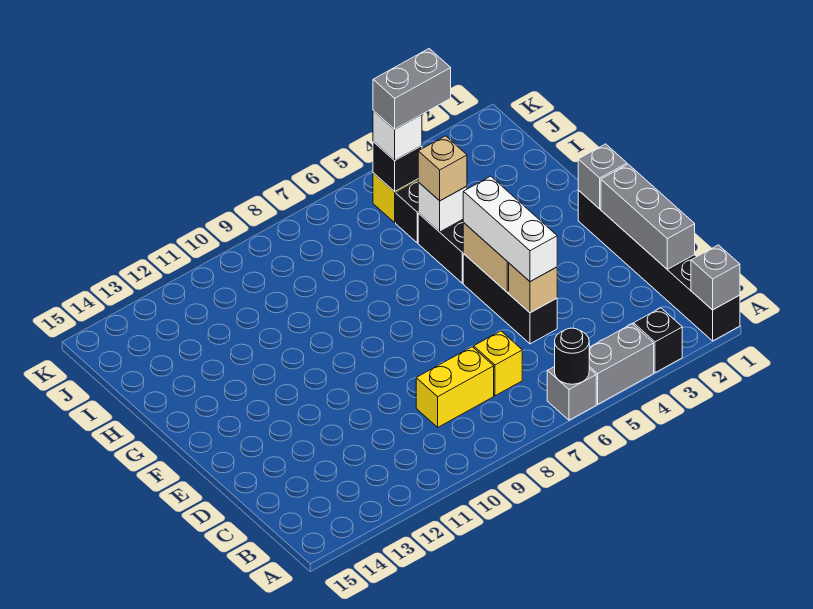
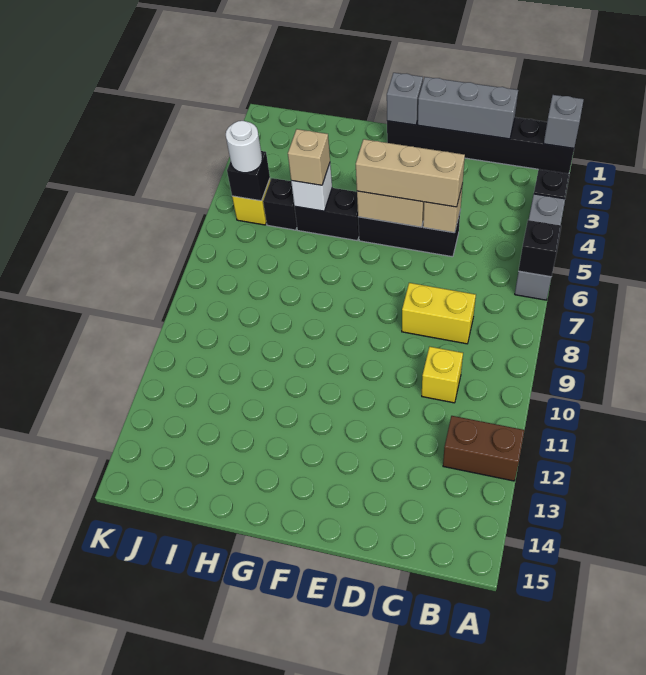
black round brick A6 level 2 -> black brick A6 level 2
none -> brown brick A12:B12 level 1
yellow brick C7 level 1 -> yellow brick C10 level 1
yellow brick C8:C9 level 1 -> yellow brick C8:D8 level 1
white brick D5:F5 level 3 -> tan brick D5:F5 level 3
grey brick J4:J5 level 4 -> none
white brick J5 level 3 -> white round brick J5 level 3

